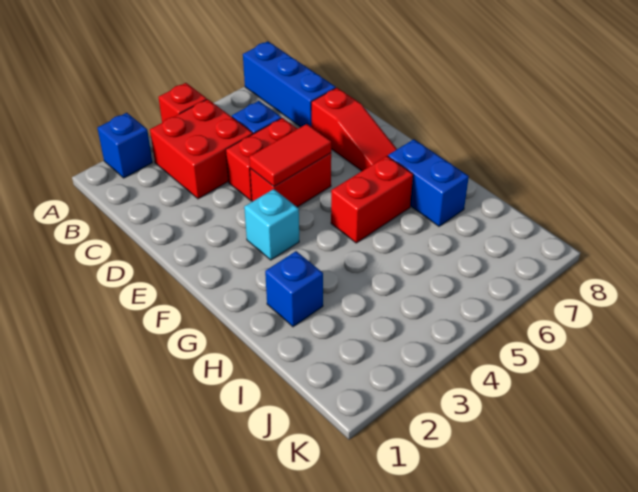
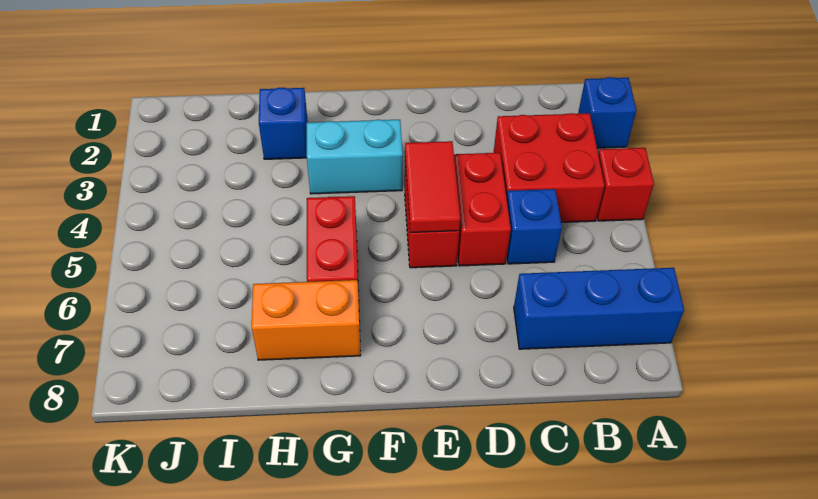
red slope D7:F7 level 1 top D -> none
cyan brick F3 level 1 -> cyan brick F3:G3 level 1
blue brick G7:H7 level 1 -> orange brick G7:H7 level 1

